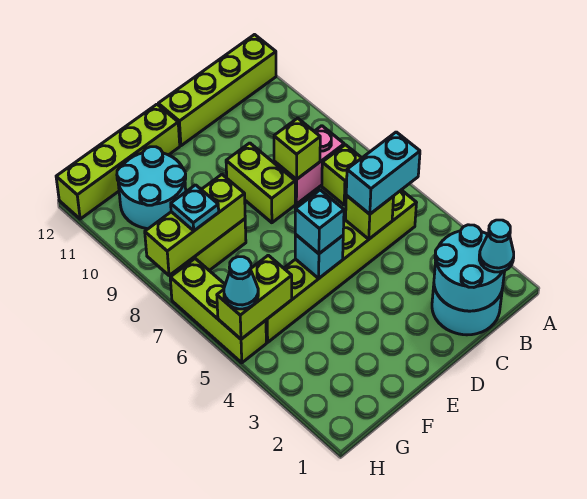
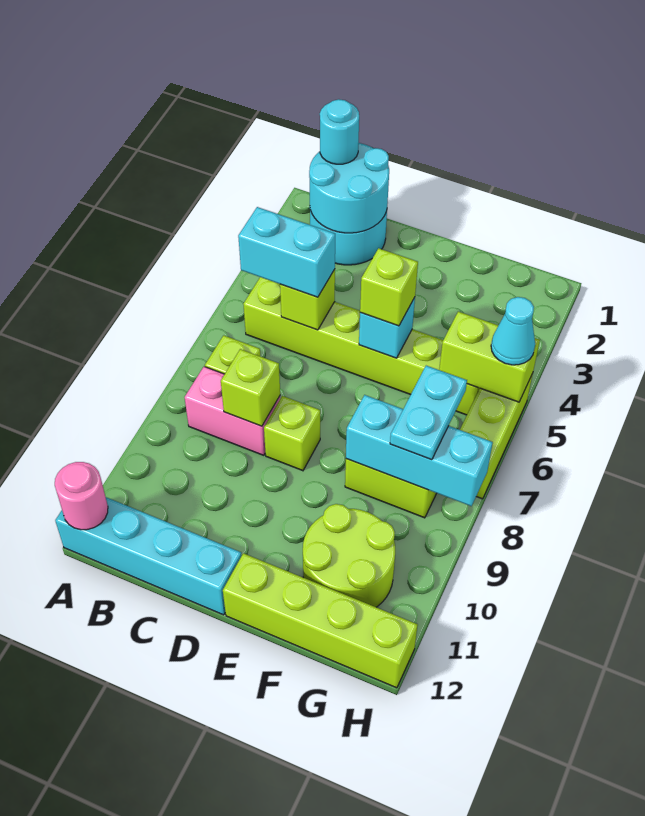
lime brick A12:D12 level 1 -> cyan brick A12:D12 level 1
none -> pink round brick A12 level 2
cyan cone B1 level 3 -> cyan round brick B1 level 3
lime brick D8:D9 level 1 -> lime brick D8 level 1
cyan brick E5 level 3 -> lime brick E5 level 3
lime brick F8:H8 level 2 -> cyan brick F8:H8 level 2
cyan round brick F10:G11 level 1 -> lime round brick F10:G11 level 1
cyan plate G8 level 3 -> cyan plate G7:G8 level 3

